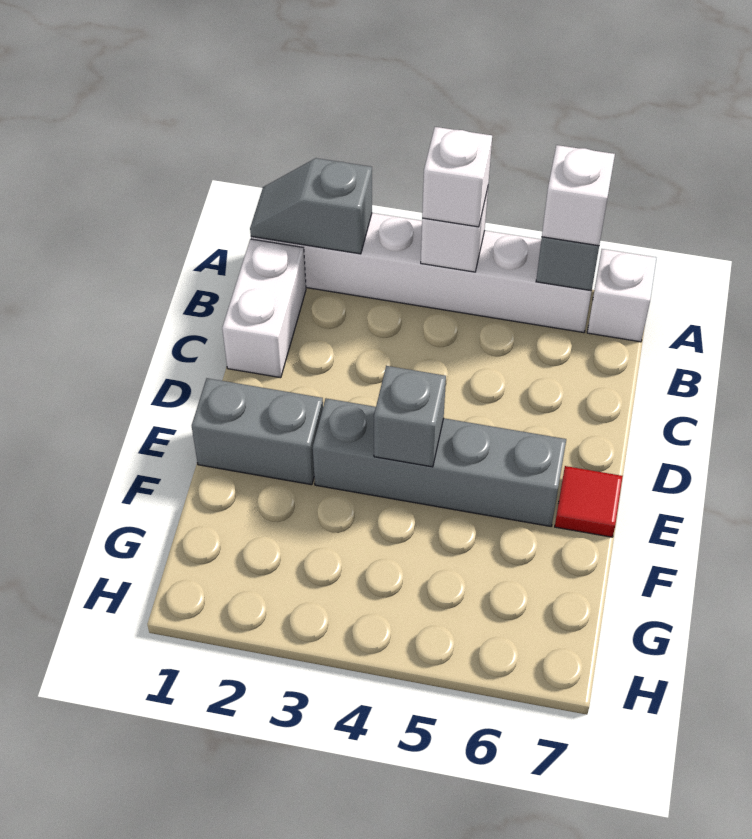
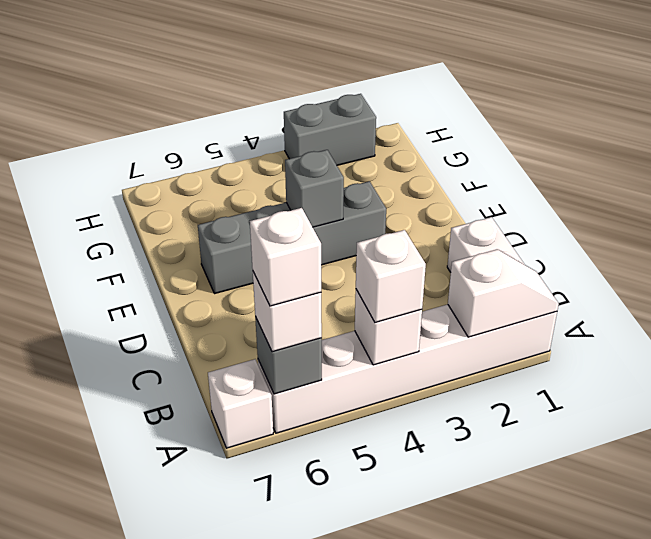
grey slope A1:A2 level 2 top 2 -> white slope A1:A2 level 2 top 2
none -> white brick A6 level 4
grey brick E1:E2 level 1 -> grey brick H2:H3 level 1
red tile E7 level 1 -> none

